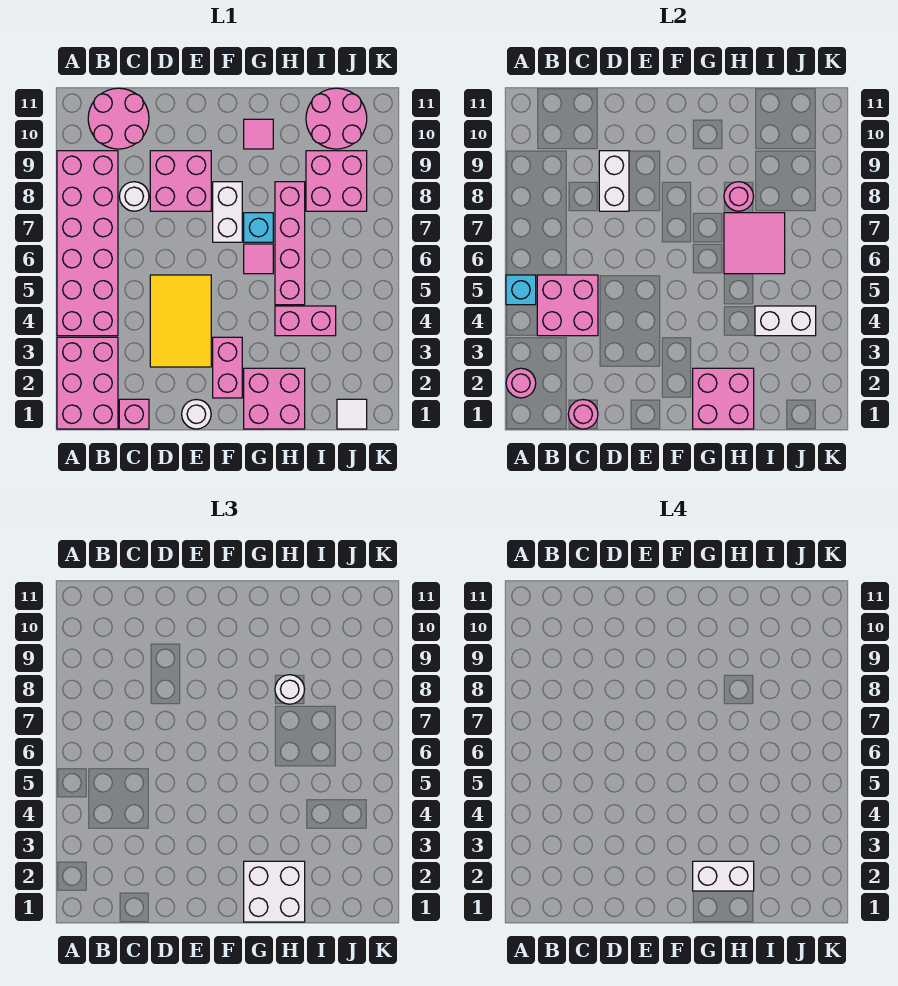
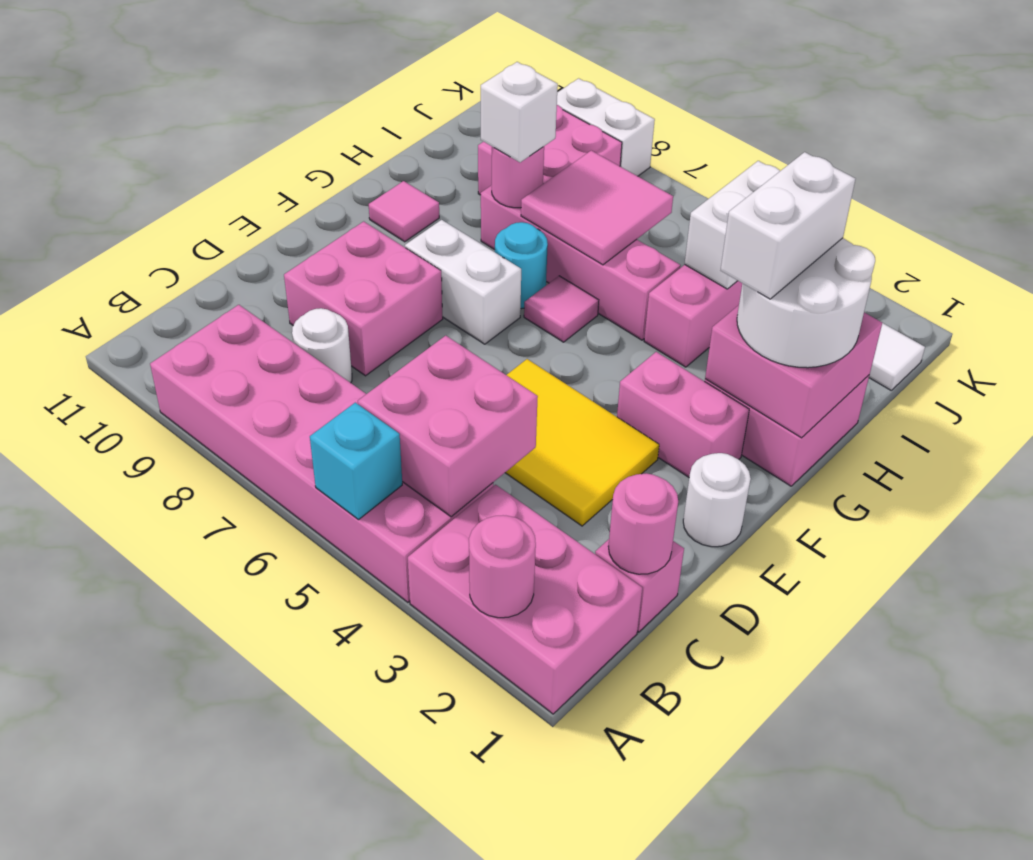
pink round brick B10:C11 level 1 -> none
white brick D8:D9 level 2 -> white brick K8:K9 level 1
white brick G1:H2 level 3 -> white round brick G1:H2 level 3
cyan brick G7 level 1 -> cyan round brick G7 level 1
white round brick H8 level 3 -> white brick H8 level 3
pink round brick I10:J11 level 1 -> none

